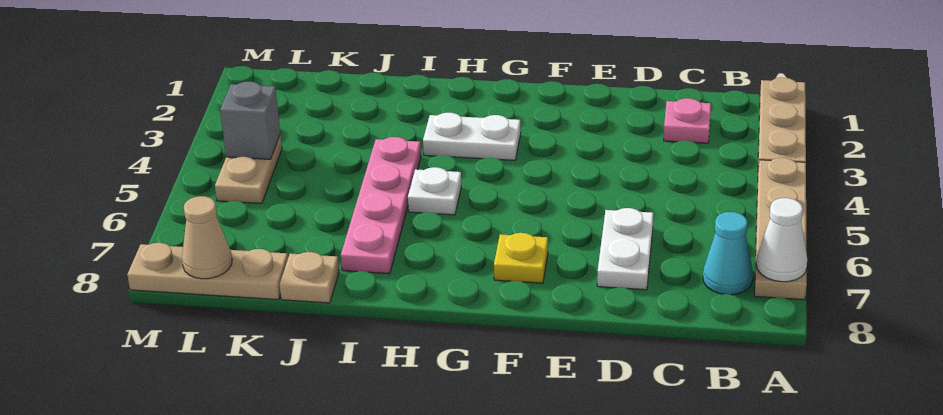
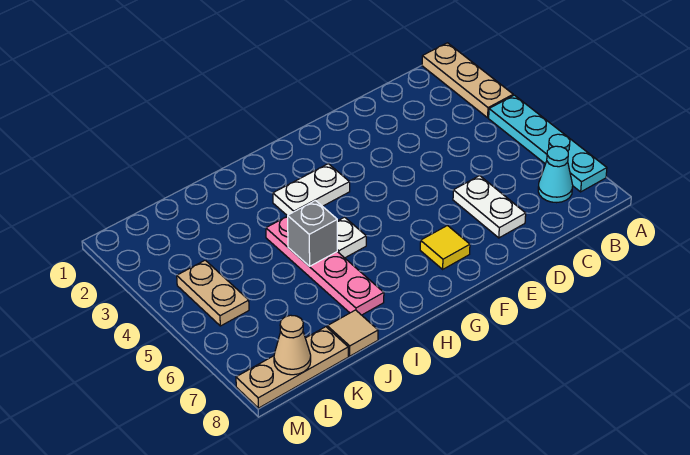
tan plate A4:A7 level 1 -> cyan plate A4:A7 level 1
white cone A7 level 2 -> none
pink plate C2 level 1 -> none
yellow plate F7 level 1 -> yellow tile F7 level 1
tan plate J8 level 1 -> tan tile J8 level 1
grey brick L4 level 2 -> grey brick I5 level 2

